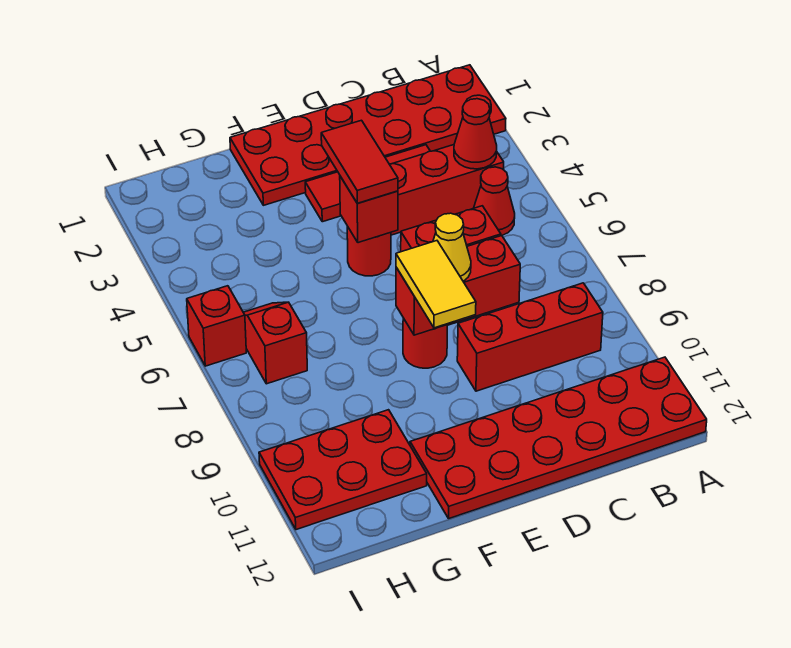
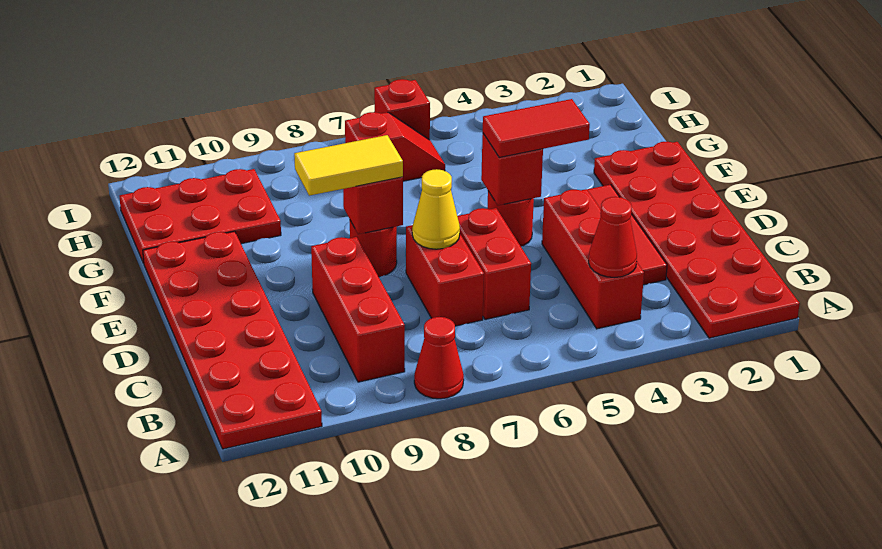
red cone B5 level 1 -> red cone A8 level 1
red plate G10:I11 level 1 -> red plate G10:H12 level 1

